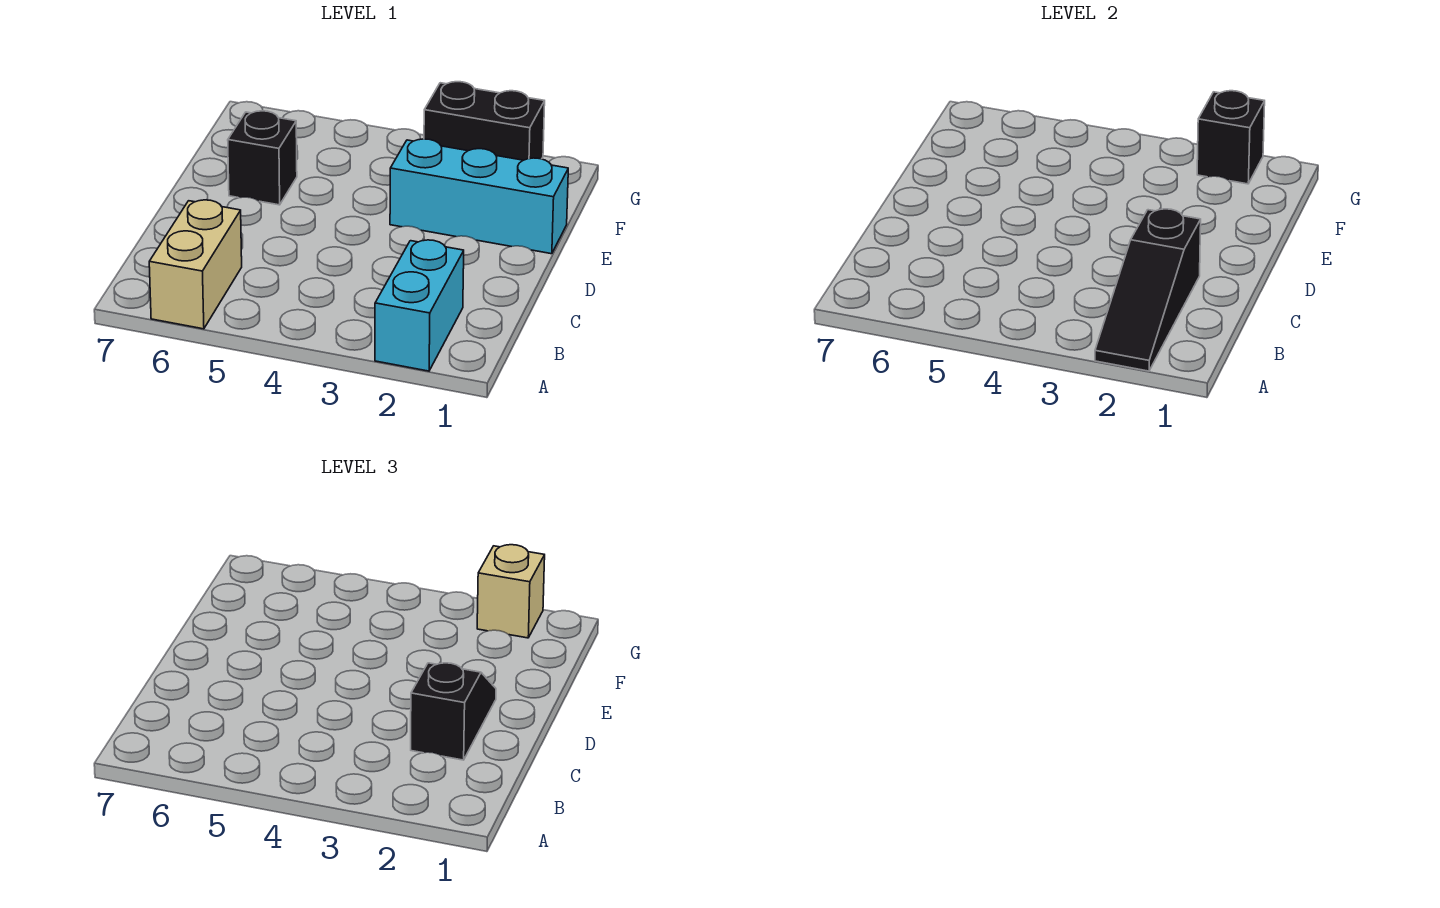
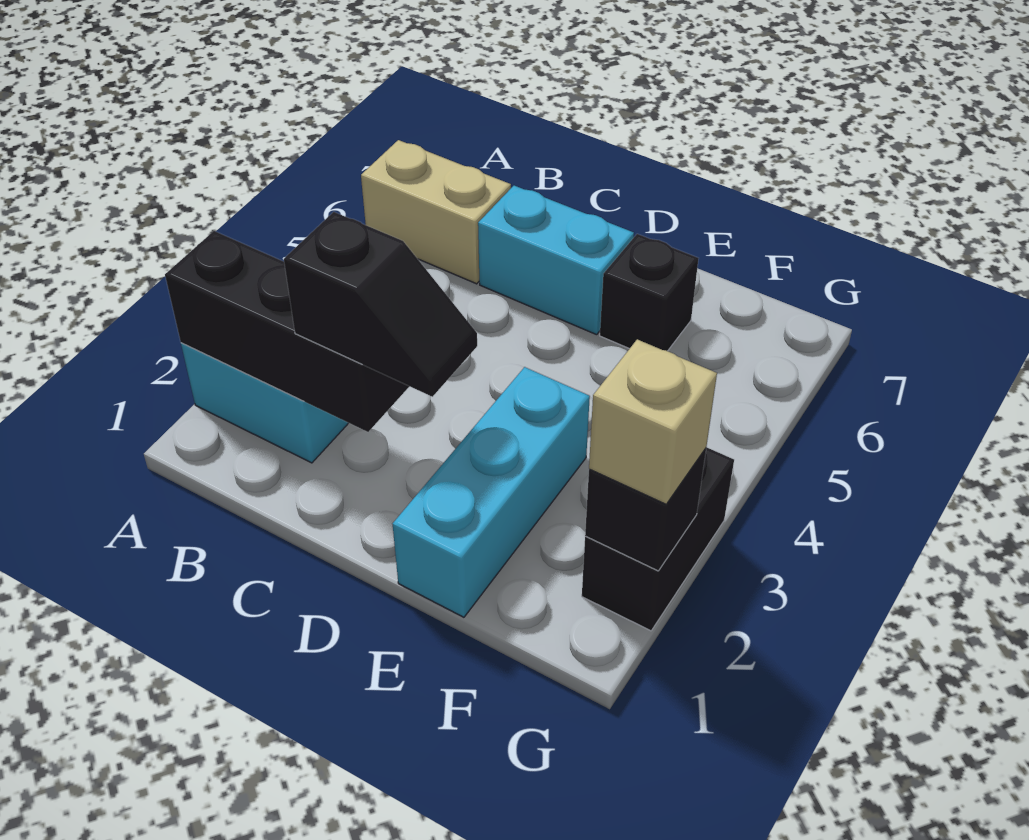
black slope A2:C2 level 2 top C -> black brick A2:C2 level 2
none -> cyan brick C6:D6 level 1

